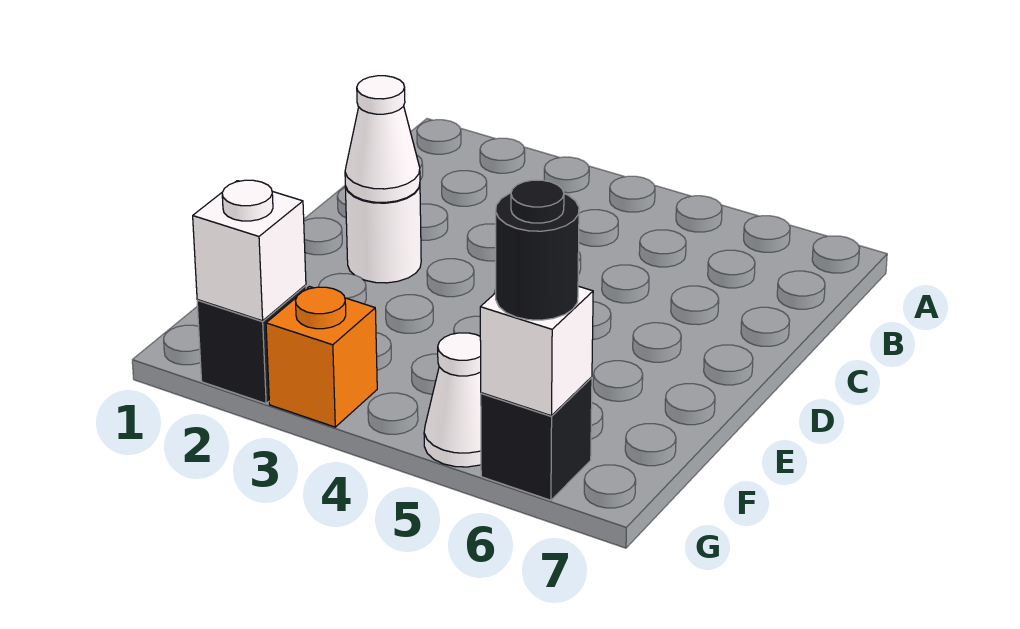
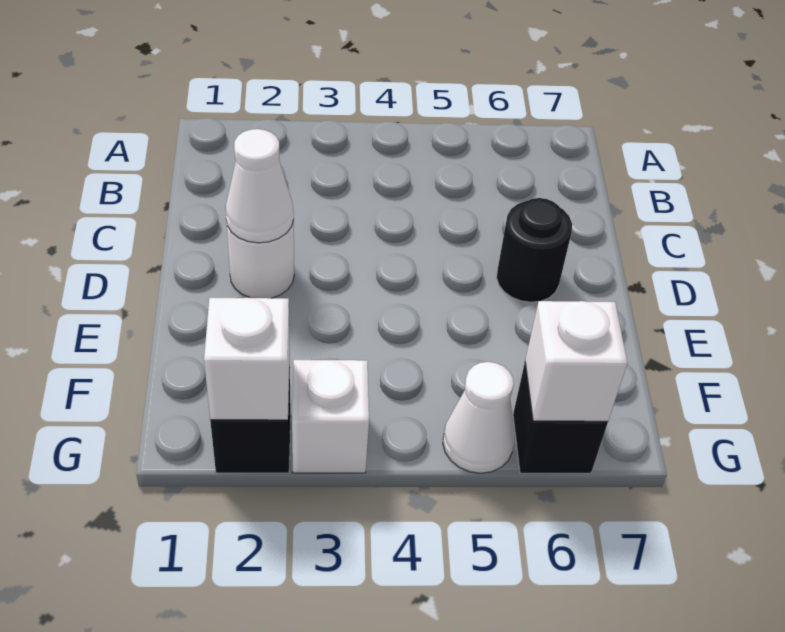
orange brick G3 level 1 -> white brick G3 level 1
black round brick G6 level 3 -> black round brick D6 level 1

